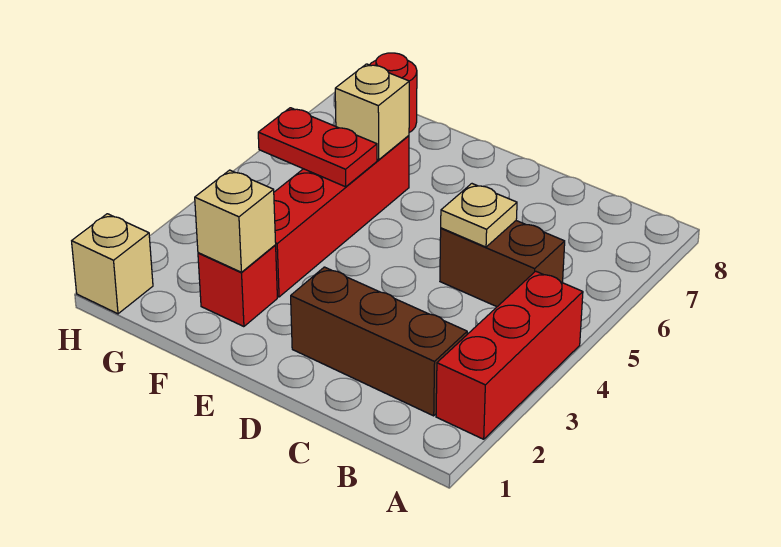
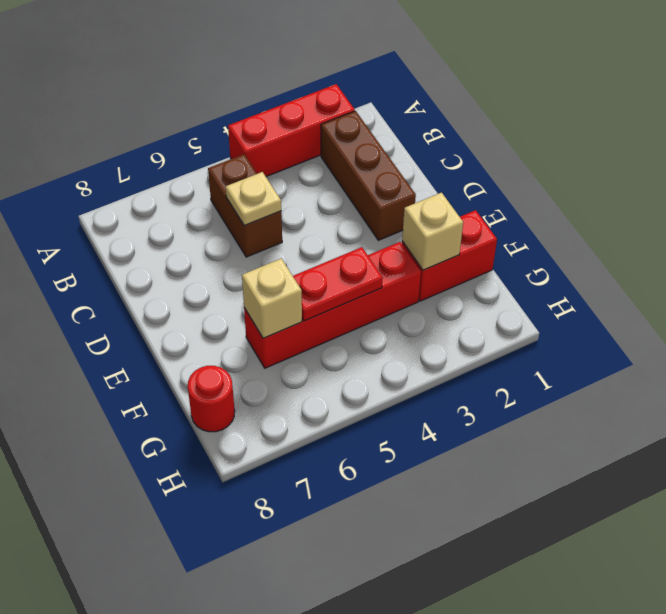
red brick F2 level 1 -> red brick F1:F2 level 1
red plate F5:G5 level 2 -> red plate F4:F5 level 2
tan brick H1 level 1 -> none

